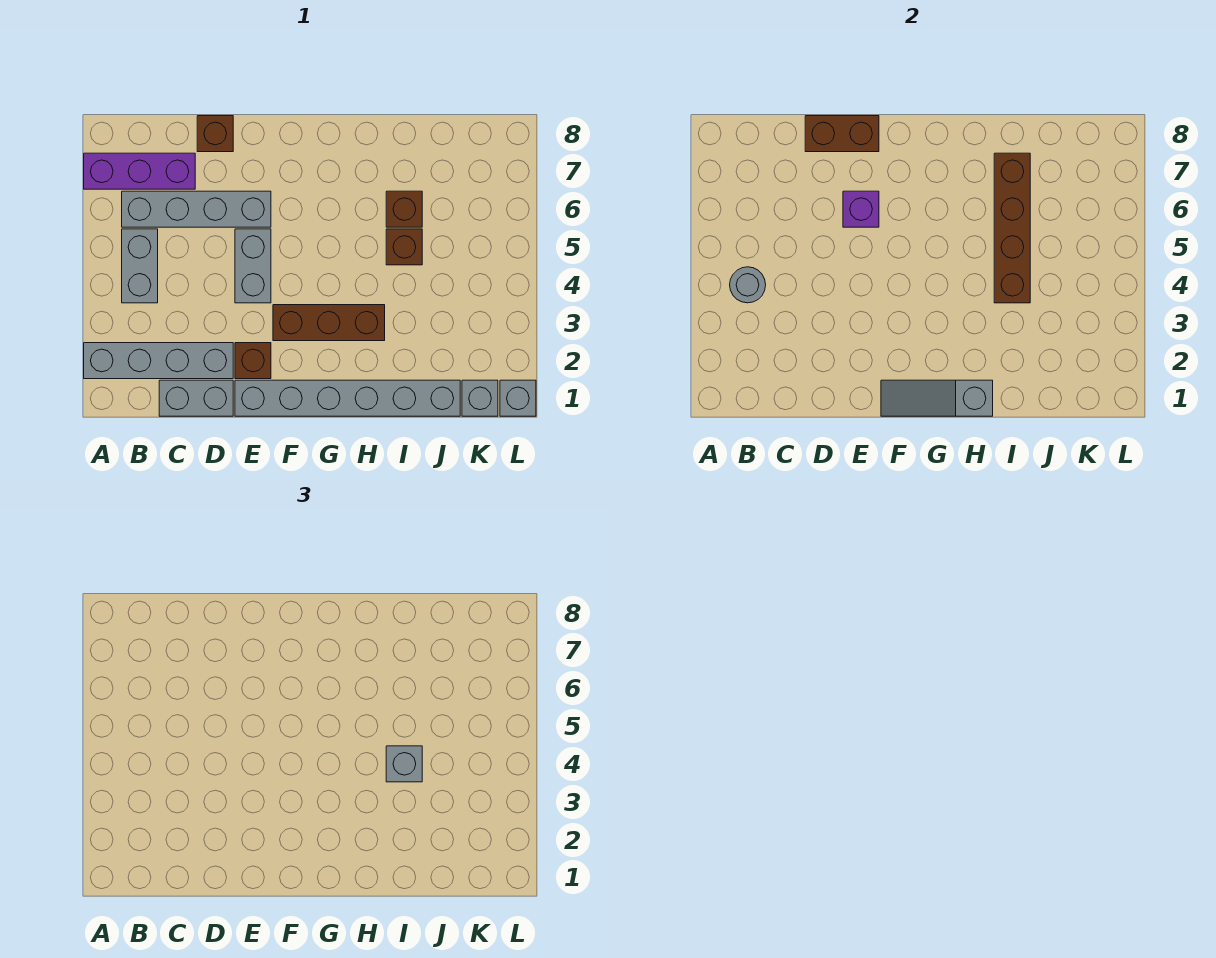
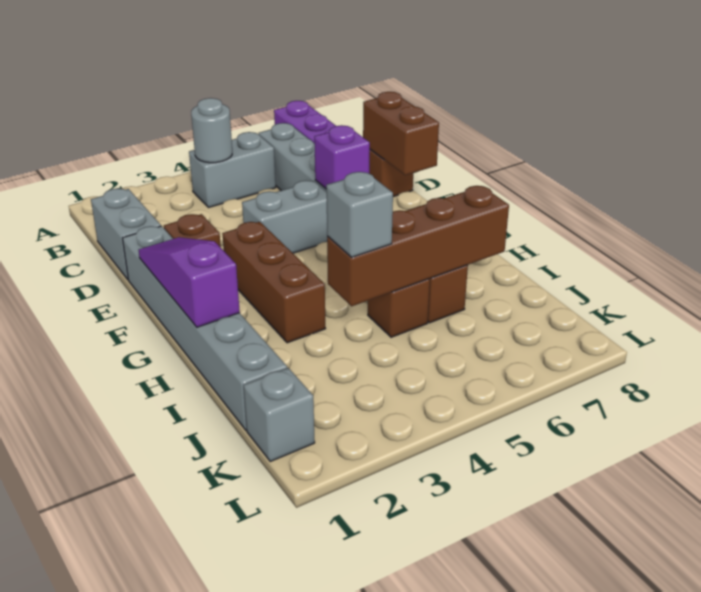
grey brick A2:D2 level 1 -> none
grey slope F1:H1 level 2 top H -> purple slope F1:H1 level 2 top H
grey brick L1 level 1 -> none

